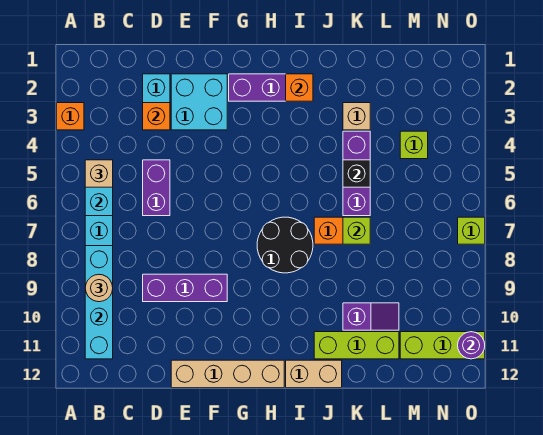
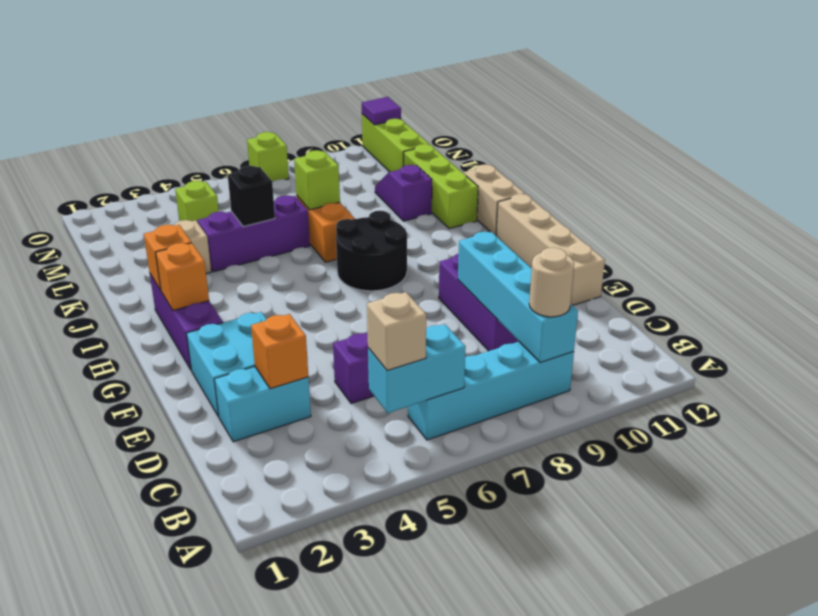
orange brick A3 level 1 -> orange brick H2 level 2
cyan brick B8:B11 level 2 -> cyan brick B9:E9 level 2
purple round brick O11 level 2 -> purple tile O11 level 2

